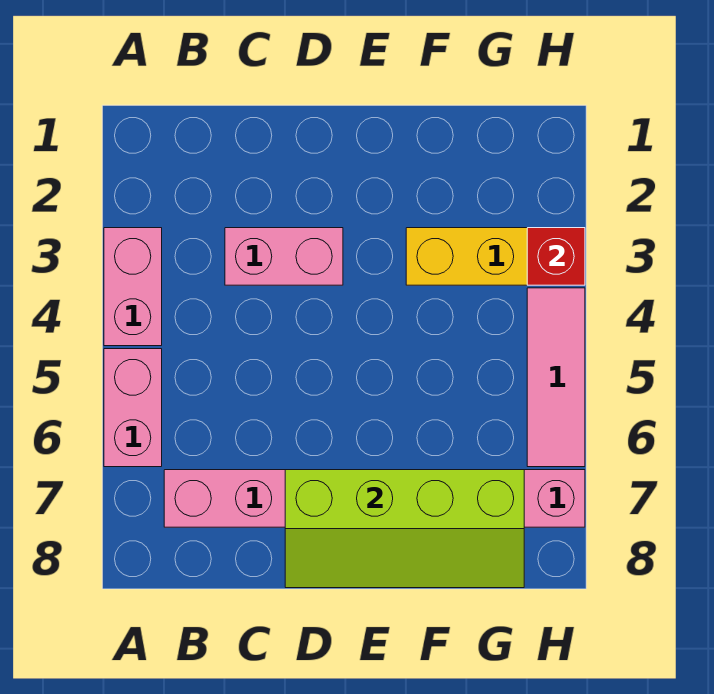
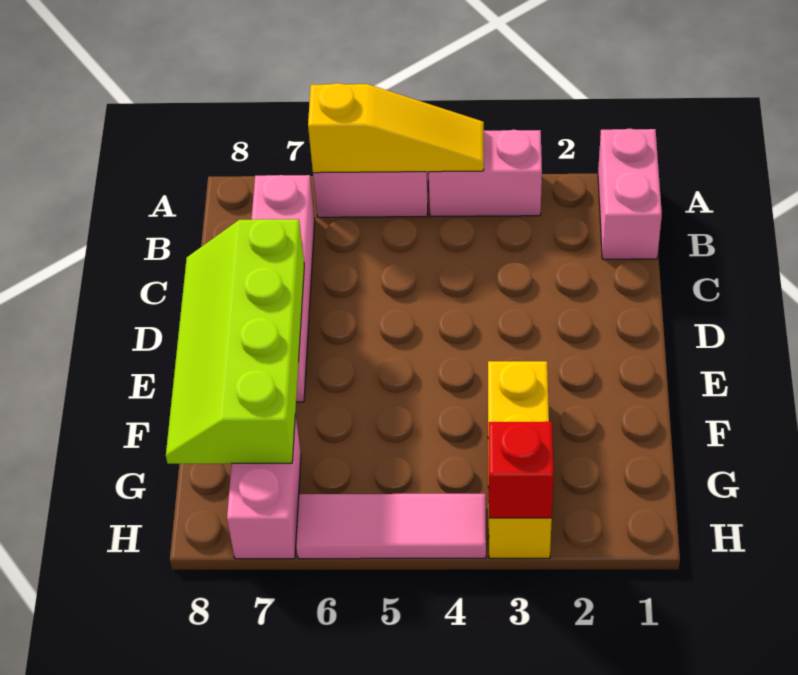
none -> yellow slope A4:A6 level 2 top 6
pink brick C3:D3 level 1 -> pink brick A1:B1 level 1

